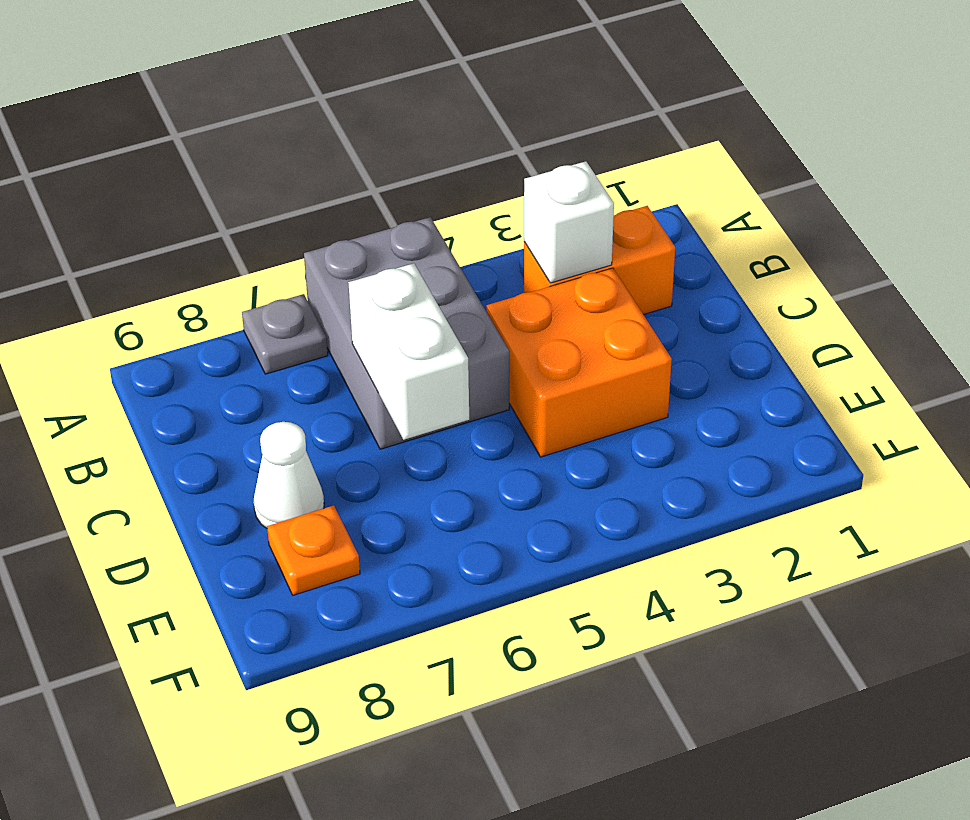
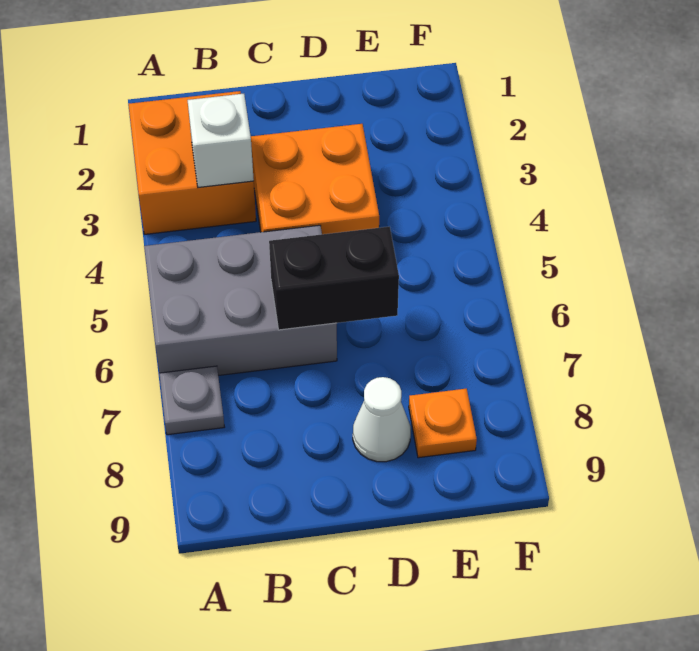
orange brick B2:B3 level 1 -> orange brick A2:B3 level 1
white brick C6:D6 level 2 -> black brick C6:D6 level 2

